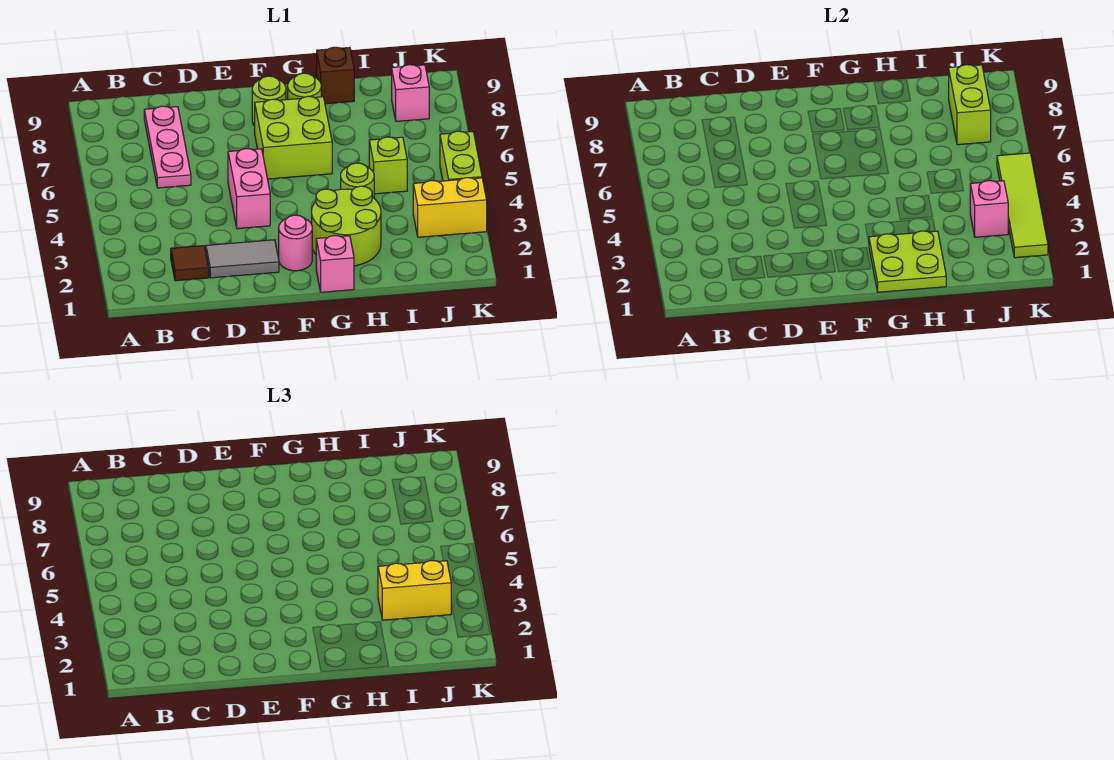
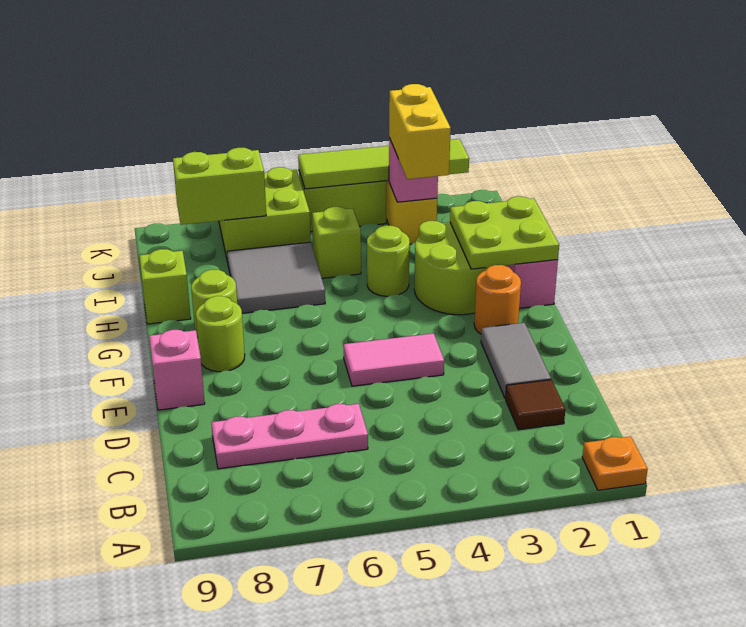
none -> orange plate A1 level 1
pink brick E4:E5 level 1 -> pink tile E4:E5 level 1
pink round brick F2 level 1 -> orange round brick F2 level 1
lime brick F6:G7 level 1 -> lime brick J6:K7 level 1
none -> grey tile H6:I7 level 1
brown brick H9 level 1 -> lime brick H9 level 1
pink brick J8 level 1 -> pink brick E9 level 1

